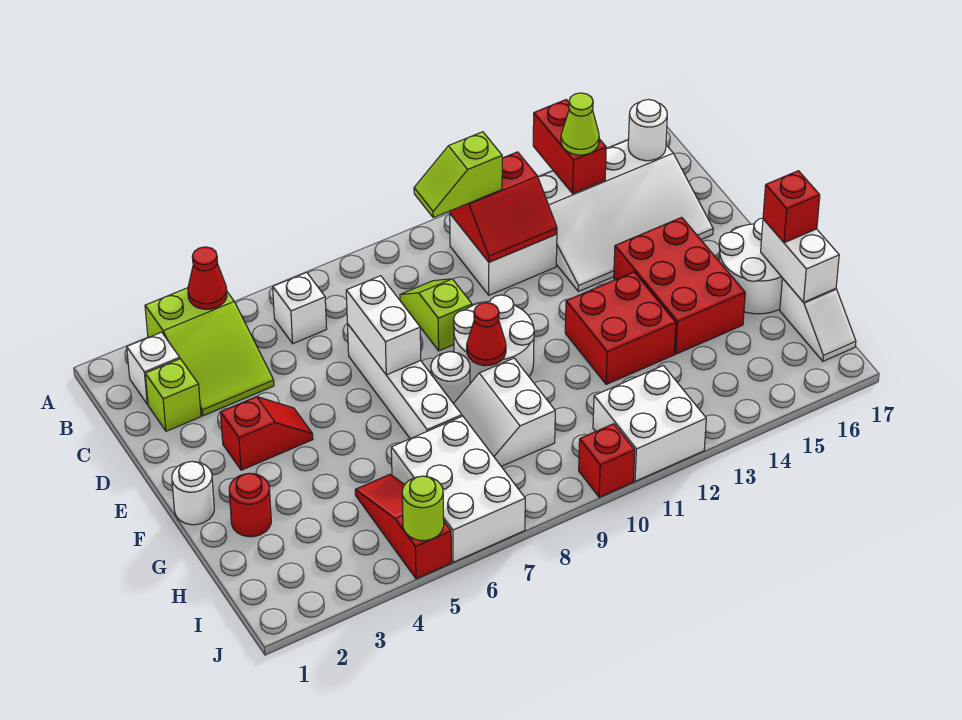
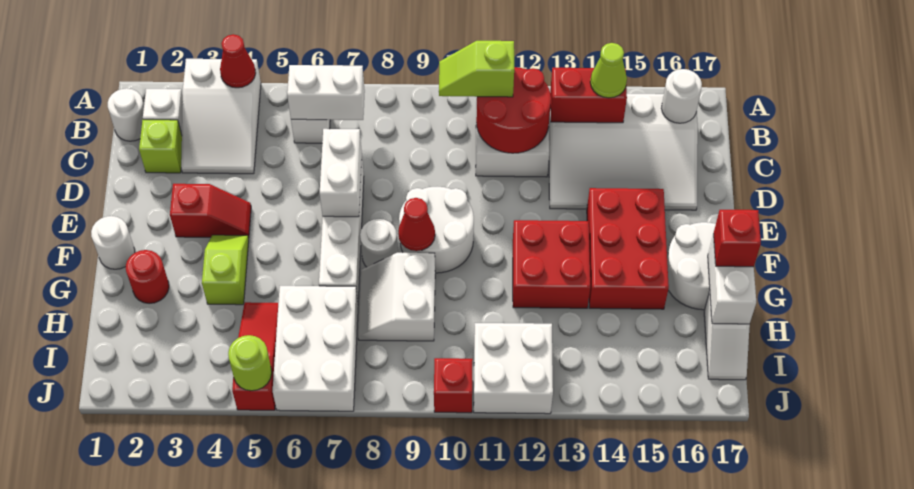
lime slope A3:C4 level 1 top A -> white slope A3:C4 level 1 top A
red brick A14:B14 level 2 -> red brick B13:B14 level 2
none -> white round brick B1 level 1
none -> white brick B6:B7 level 2
red slope B11:C12 level 2 top B -> red round brick B11:C12 level 2
lime slope C9:D9 level 1 top D -> lime slope F4:G4 level 1 top G

